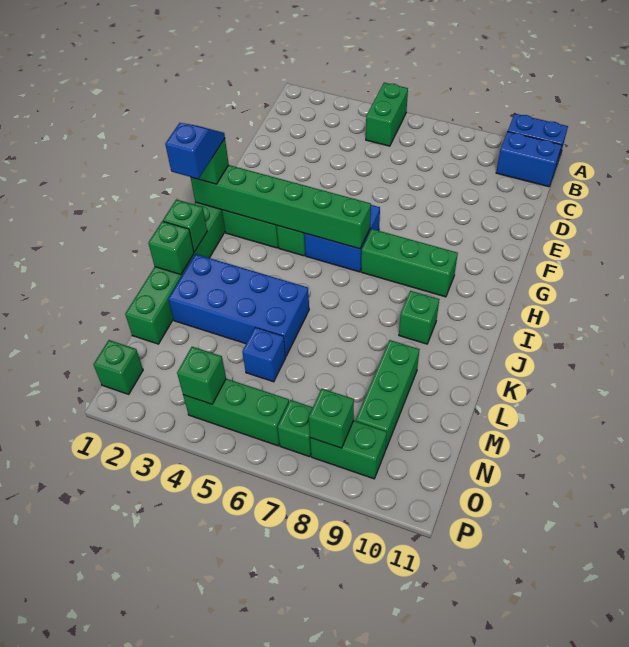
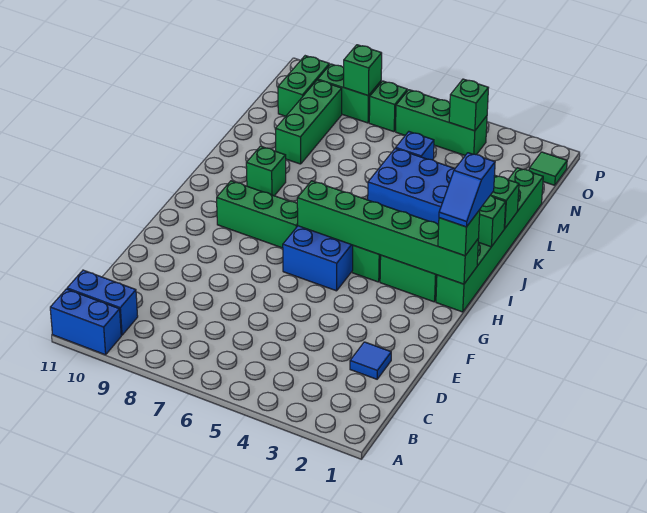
green brick A5:B5 level 1 -> green brick N10:O10 level 1
none -> blue tile D2 level 1
green brick O1 level 1 -> green tile O1 level 1

